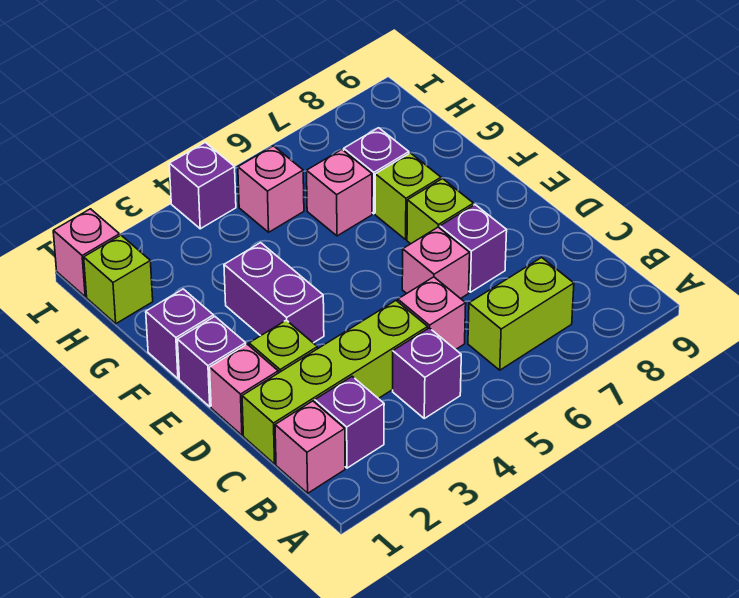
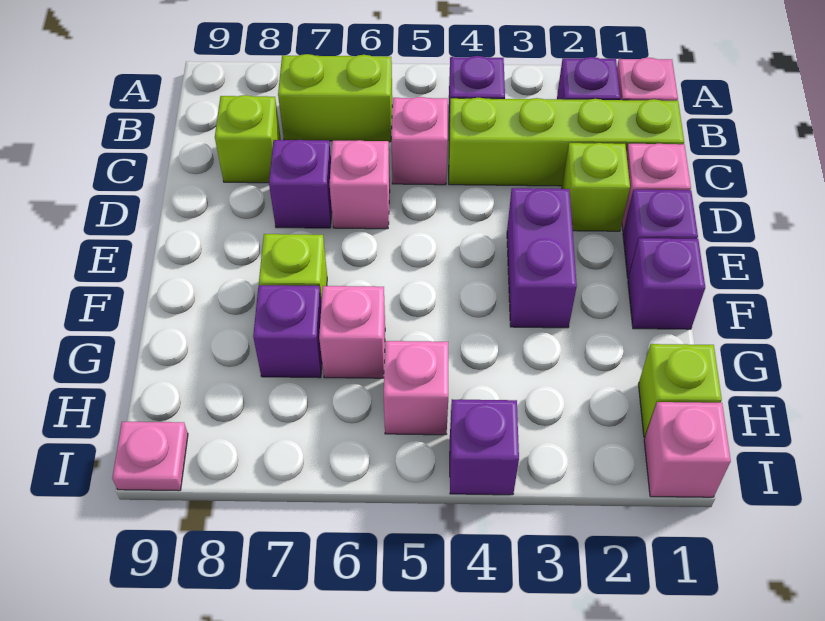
lime brick E7 level 1 -> lime brick C8 level 1
none -> pink plate I9 level 1

